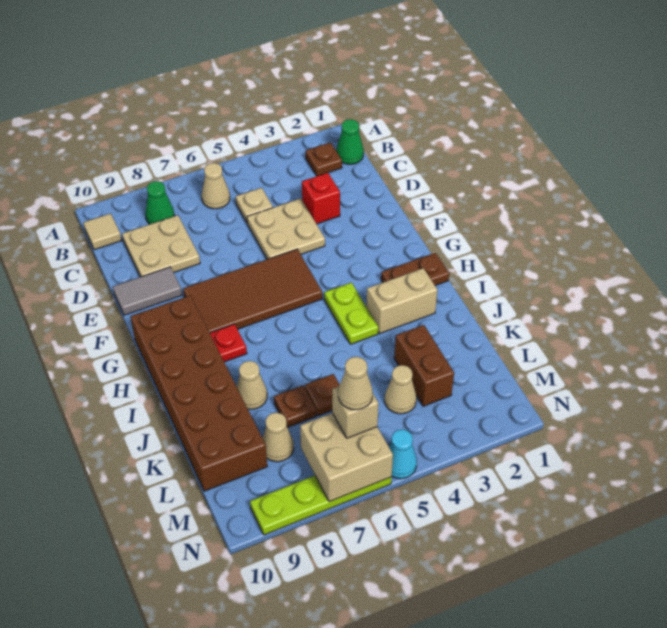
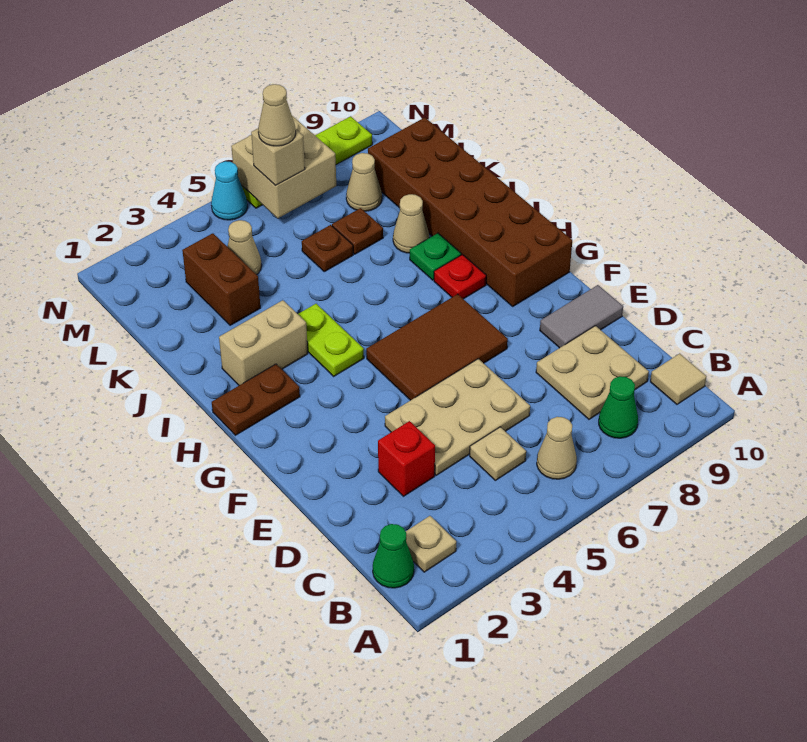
brown plate B2 level 1 -> tan plate B2 level 1
tan plate D4:E5 level 1 -> tan plate D4:E6 level 1
brown tile F5:G8 level 1 -> brown tile F5:G7 level 1
none -> green plate I8 level 1

